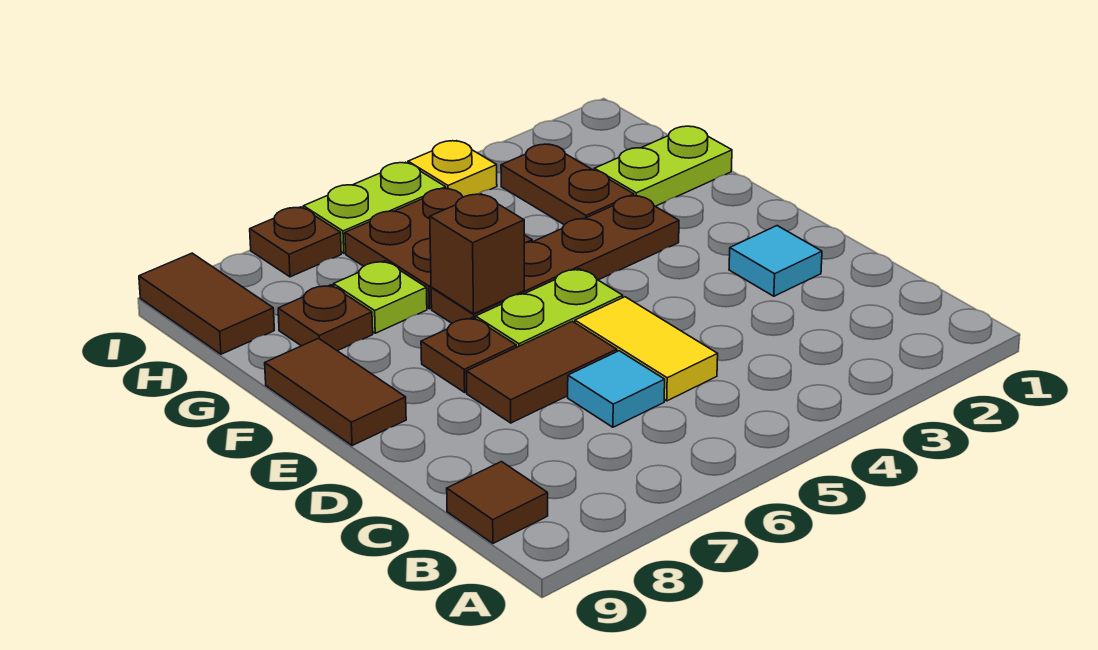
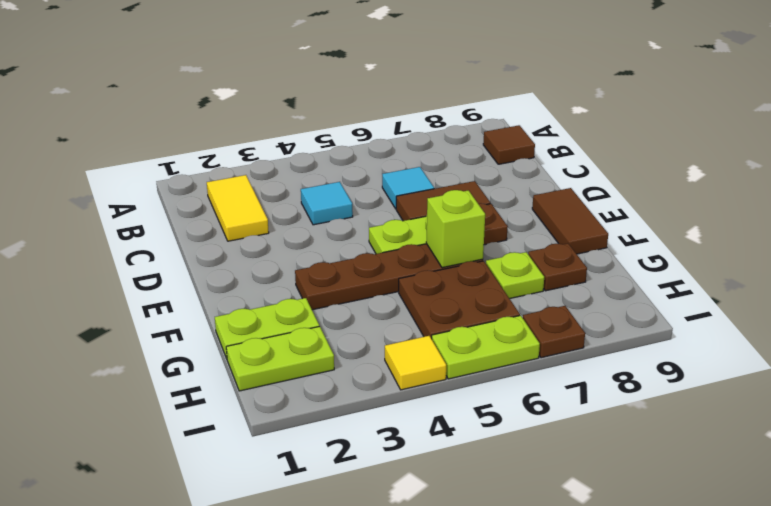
yellow tile C5:D5 level 1 -> yellow tile B2:C2 level 1
cyan tile D2 level 1 -> cyan tile C4 level 1
brown brick F6 level 2 -> lime brick F6 level 2
brown plate G3:H3 level 1 -> none
none -> lime plate H1:H2 level 1
brown tile H9:I9 level 1 -> none
yellow plate I4 level 1 -> yellow tile I4 level 1

